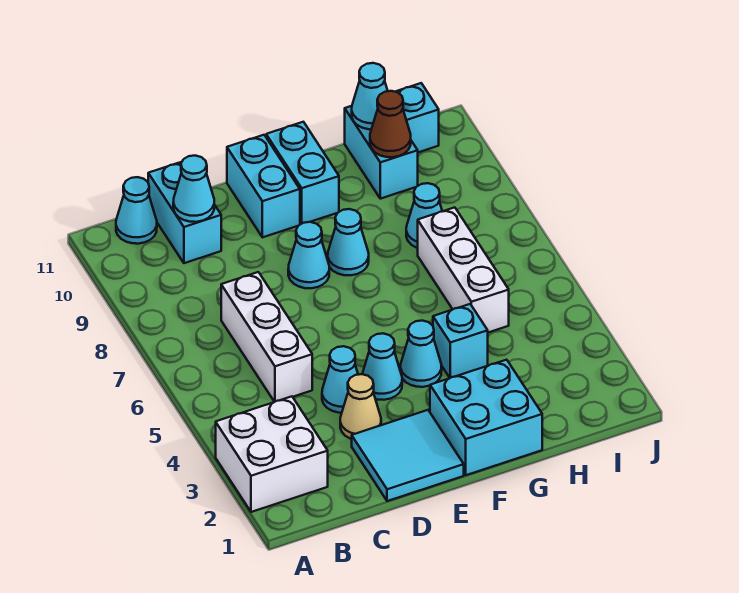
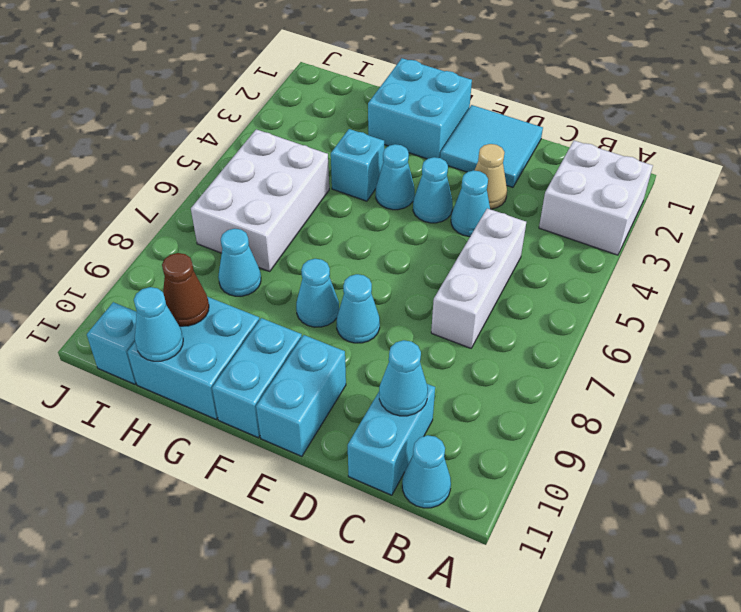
white brick H5:H7 level 1 -> white brick H5:I7 level 1
cyan brick H10:H11 level 1 -> cyan brick G10:H11 level 1

